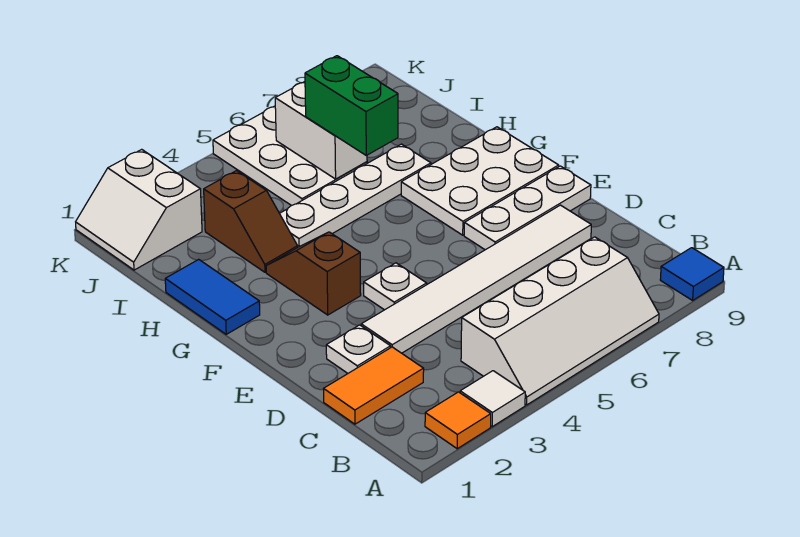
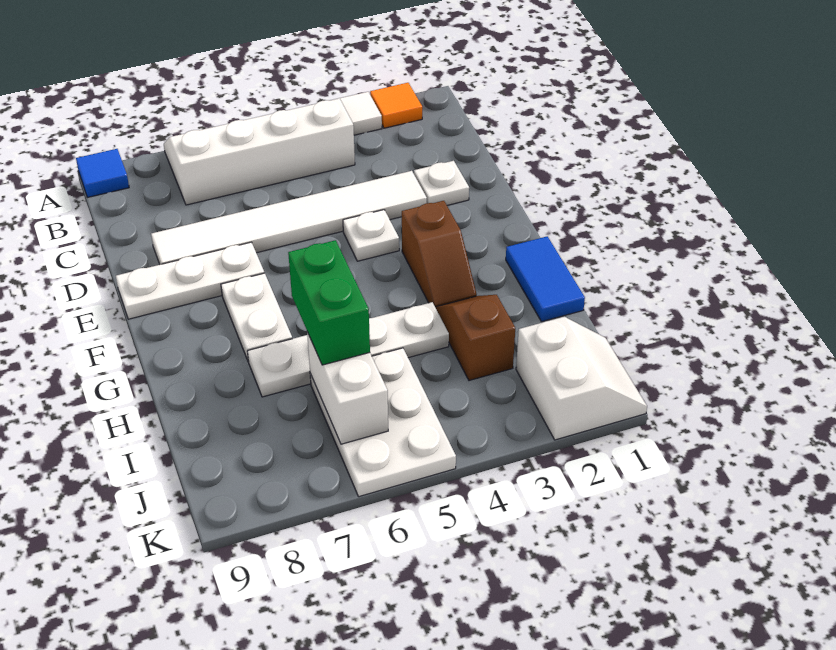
orange tile C1:C2 level 1 -> none
white plate F7:G9 level 1 -> white plate F7:G7 level 1

